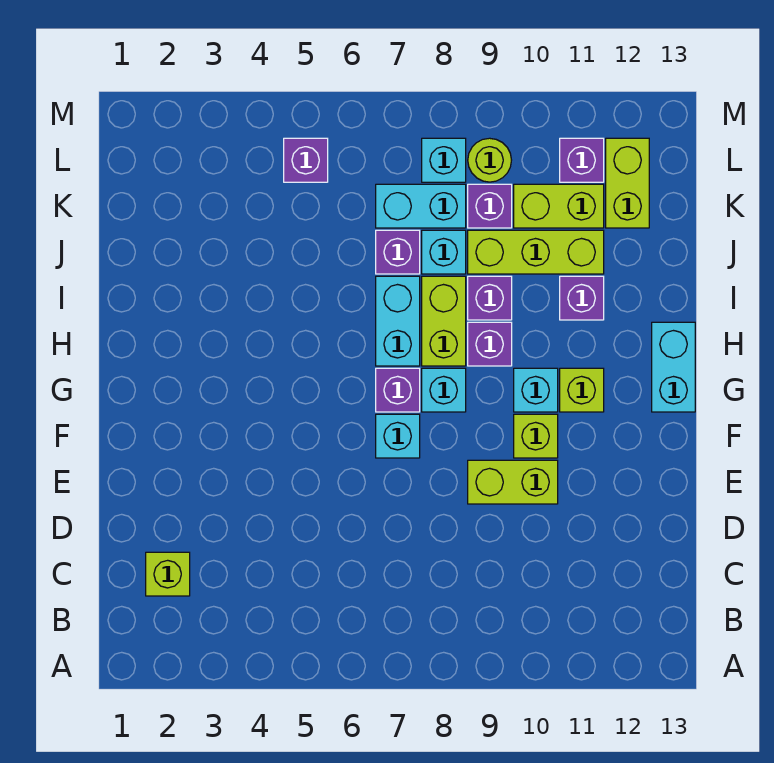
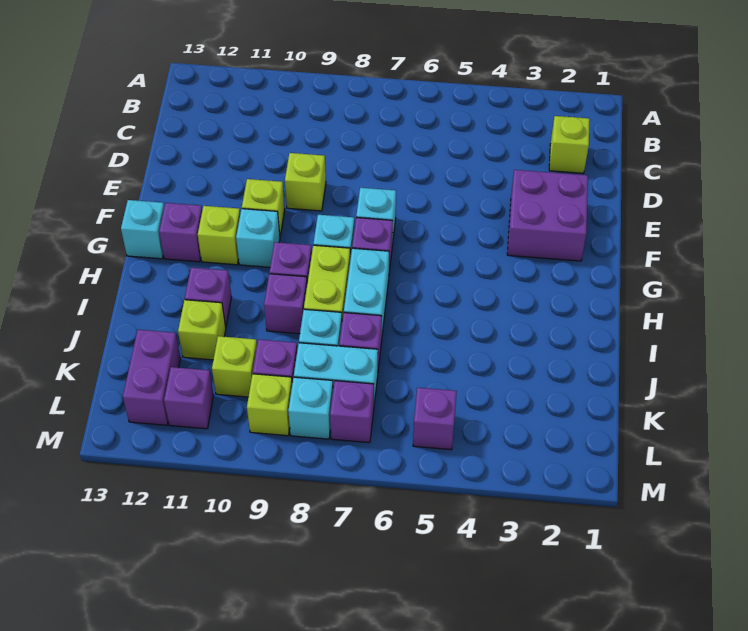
none -> purple brick E2:F3 level 1
lime brick E9:E10 level 1 -> lime brick E9 level 1
none -> purple brick G12 level 1
cyan brick G13:H13 level 1 -> cyan brick G13 level 1
lime brick J9:J11 level 1 -> lime brick J11 level 1
lime brick K10:K11 level 1 -> lime brick K10 level 1
lime brick K12:L12 level 1 -> purple brick K12:L12 level 1
none -> purple brick L7 level 1
lime round brick L9 level 1 -> lime brick L9 level 1

